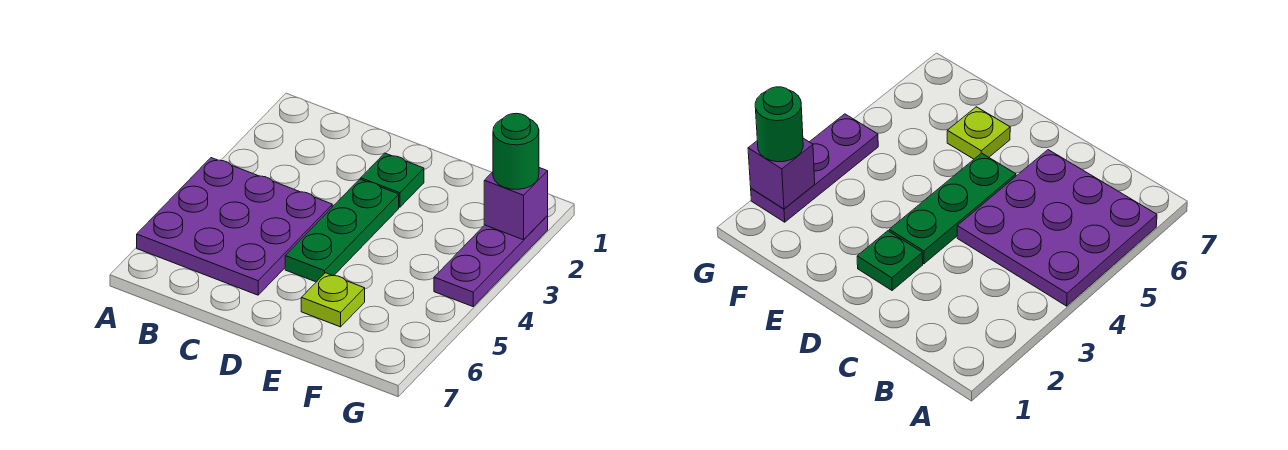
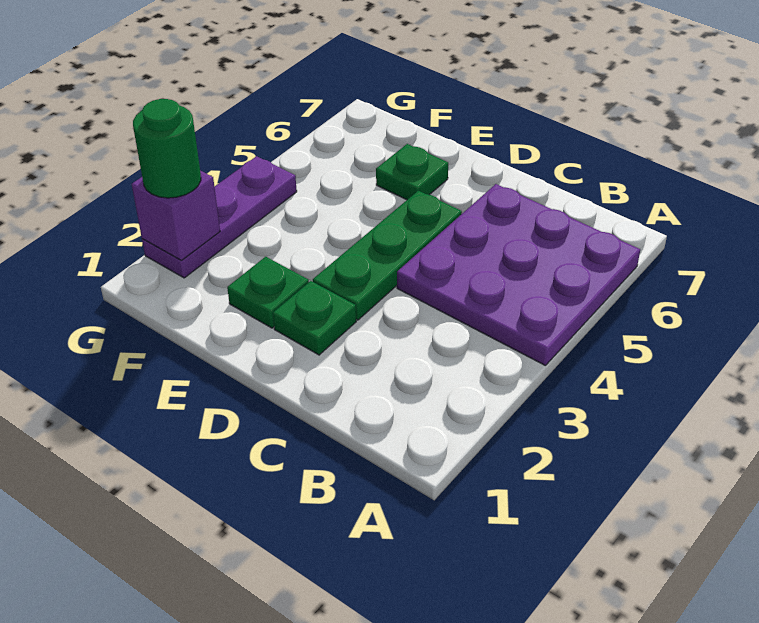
none -> green plate E2 level 1
lime plate E6 level 1 -> green plate E6 level 1

